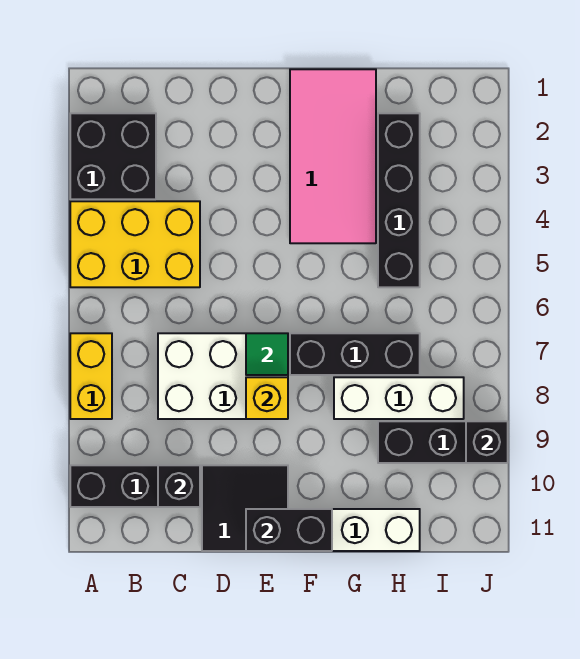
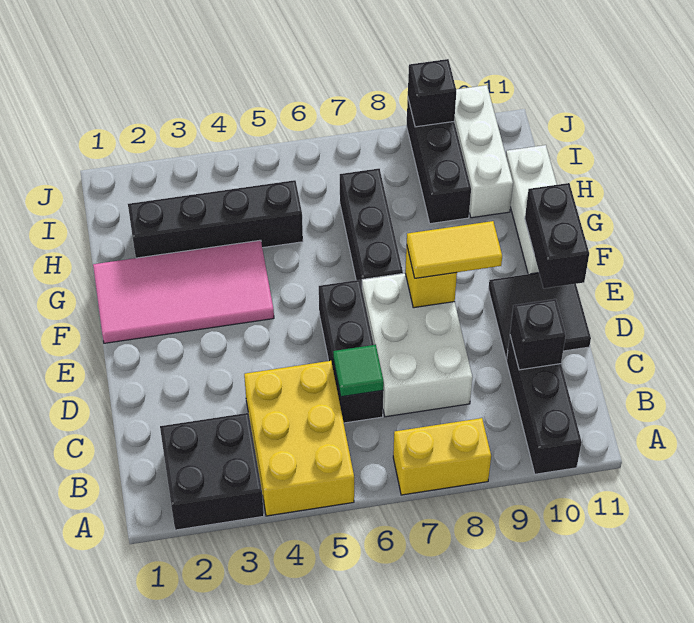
none -> black brick C6:E6 level 1
green tile E7 level 2 -> green tile C6 level 2
none -> yellow tile E8:E9 level 3
white brick G8:I8 level 1 -> white brick H10:J10 level 1

